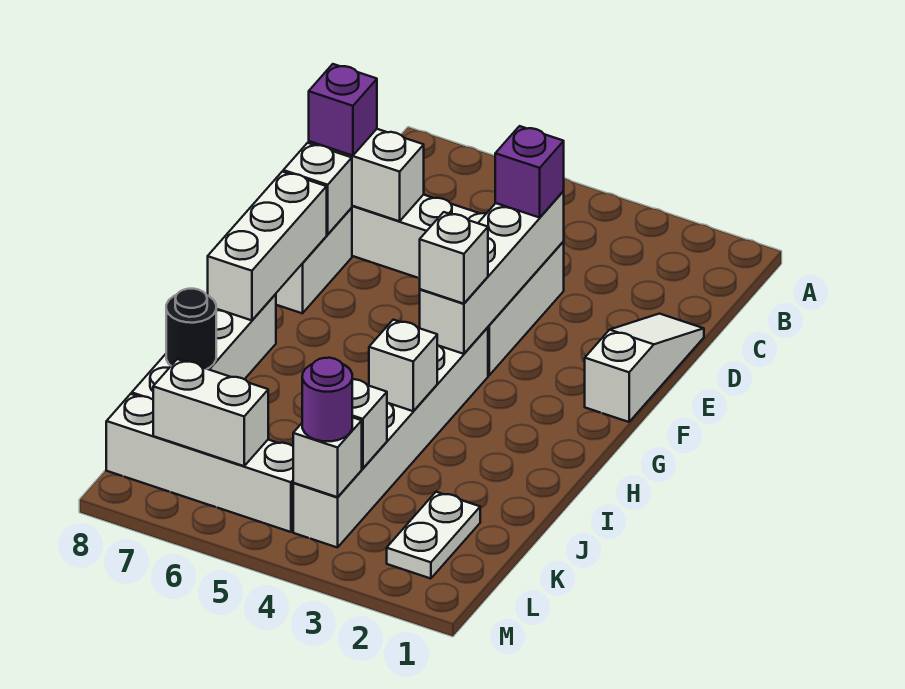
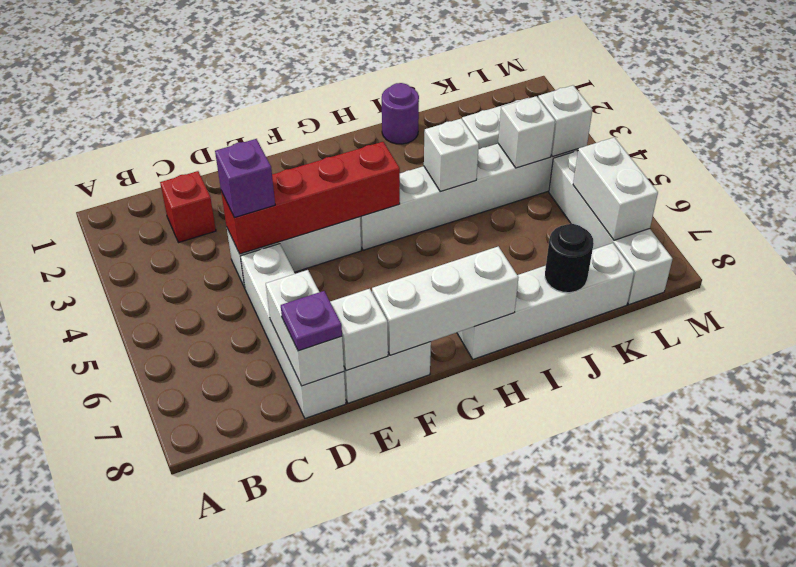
none -> red brick C2 level 1
white slope D1:F1 level 1 top F -> none
white brick D4:G4 level 2 -> red brick D4:G4 level 2
purple brick D8 level 3 -> purple plate D8 level 3
white brick G4 level 3 -> none
purple round brick L4 level 3 -> purple round brick I1 level 1

